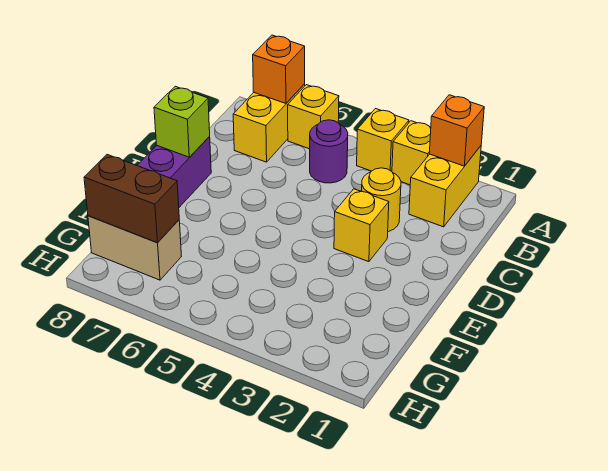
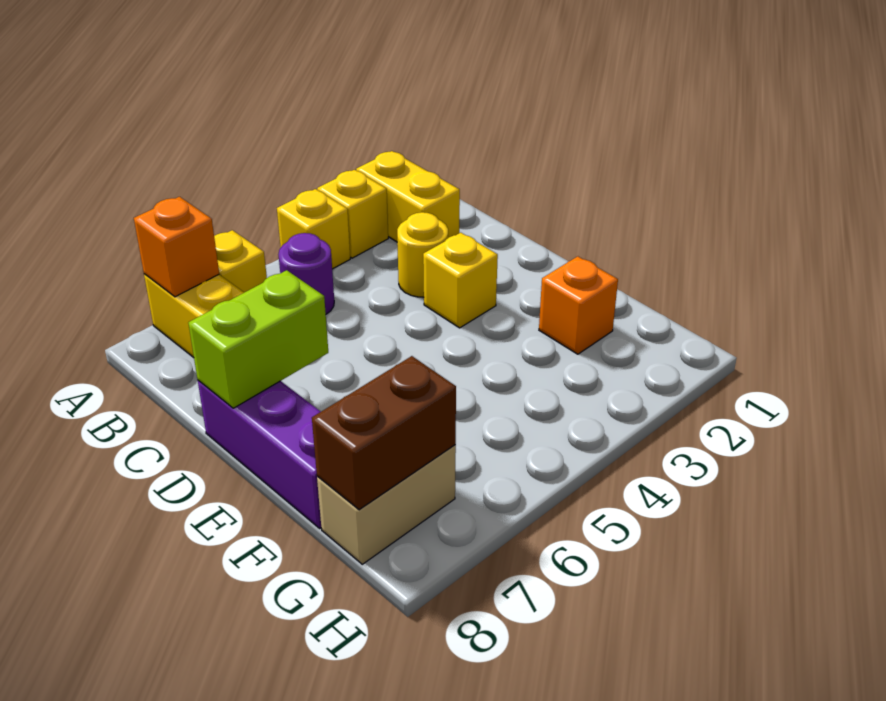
orange brick A2 level 2 -> orange brick F2 level 1
lime brick D8 level 2 -> lime brick D7:D8 level 2

